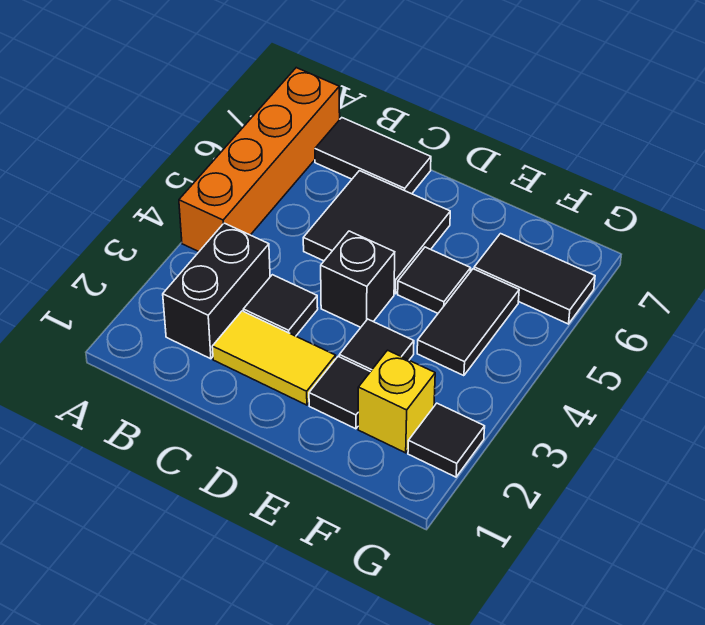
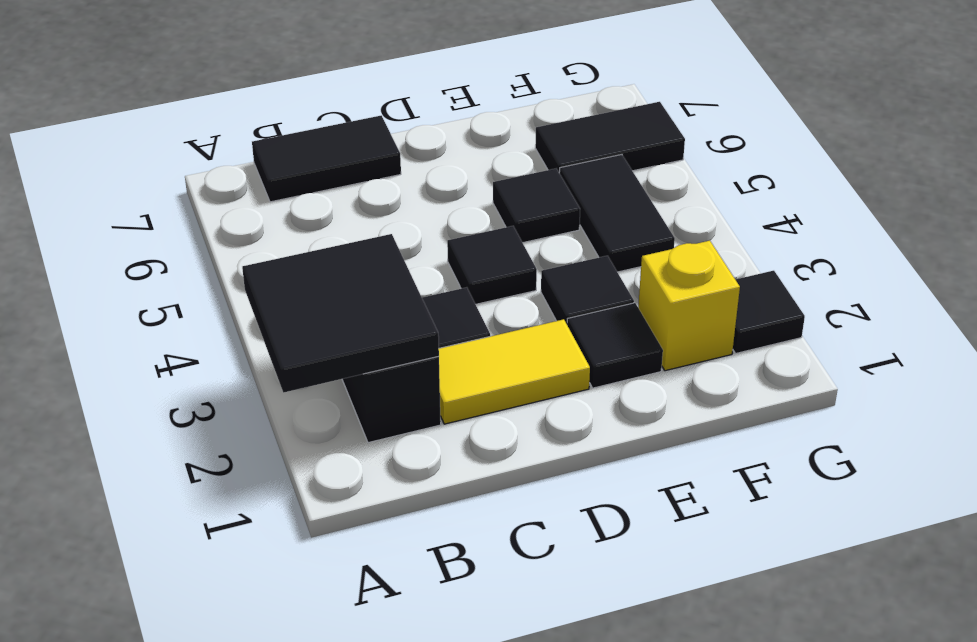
orange brick A4:A7 level 1 -> none
black tile C5:D6 level 1 -> black tile A2:B3 level 2
black brick D4 level 1 -> black tile D4 level 1

